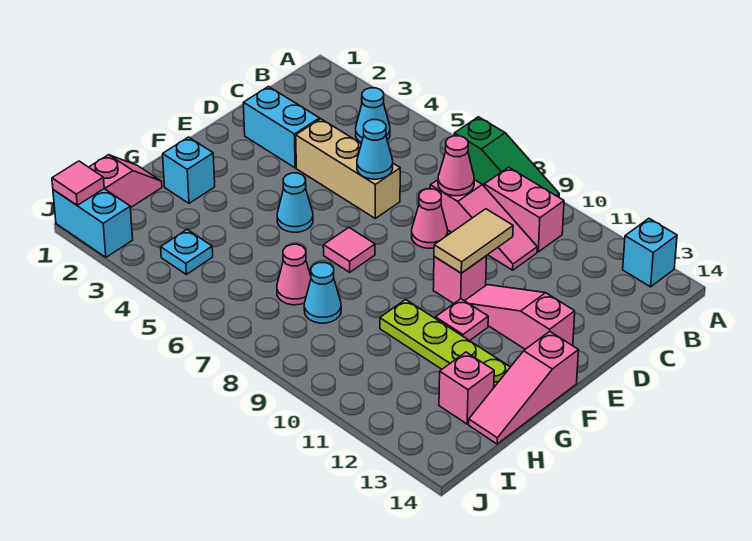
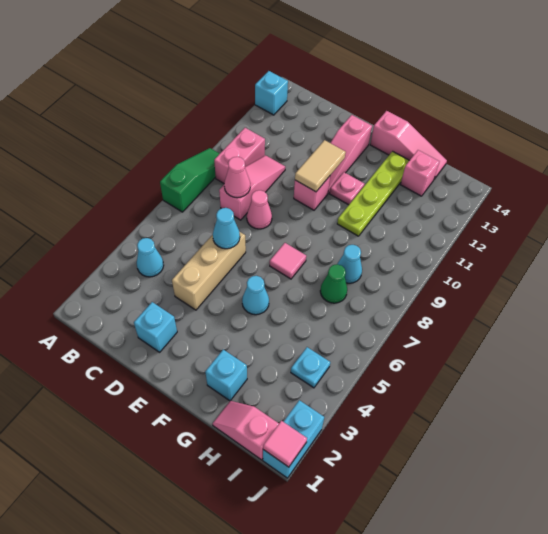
cyan brick D2:D3 level 1 -> cyan brick D2 level 1
tan tile D10:E10 level 2 -> tan tile E10:E11 level 2
pink cone H7 level 1 -> green cone H7 level 1

